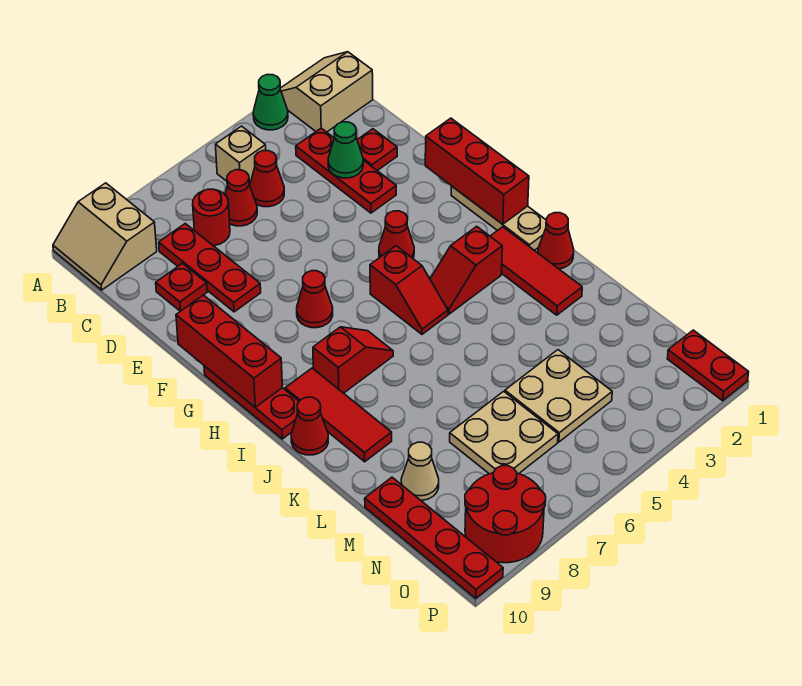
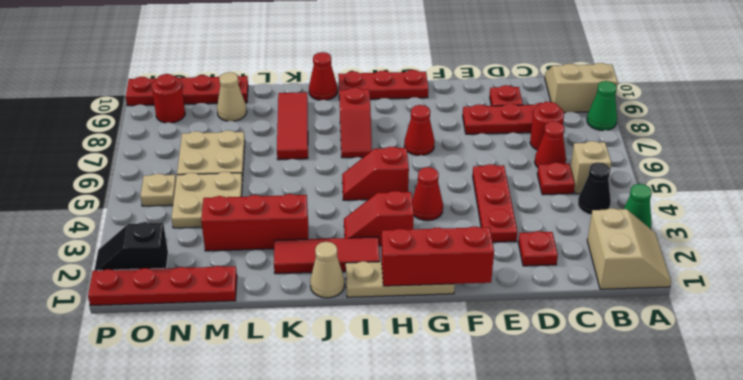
none -> black cone B4 level 1
red plate C3:E3 level 1 -> red plate E3:E5 level 1
red cone C5 level 1 -> red plate C5 level 1
green cone D3 level 2 -> green cone A8 level 1
red brick F10:H10 level 2 -> red brick K3:M3 level 1
red slope I3:I4 level 1 top 3 -> red slope H3:I3 level 1 top H
red tile I9:K9 level 1 -> red tile K7:K9 level 1
red cone J1 level 1 -> tan cone J1 level 1
red plate O1:P1 level 1 -> red plate M1:P1 level 1
none -> black slope O2:P2 level 1 top O
none -> tan plate O5 level 1
red round brick O8:P9 level 1 -> red round brick O9 level 1

